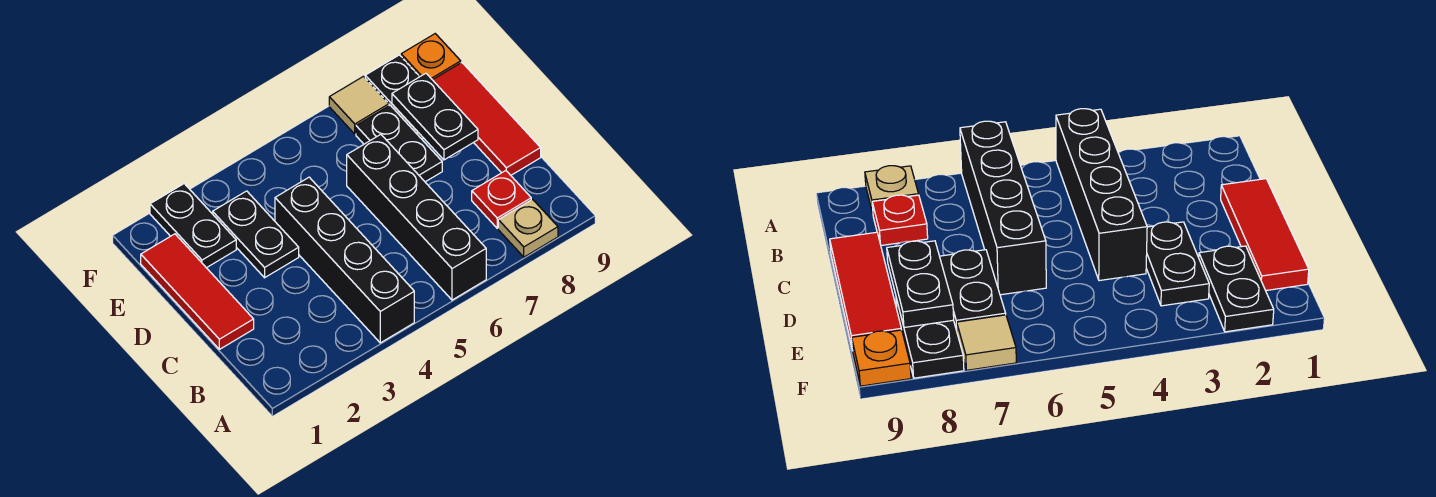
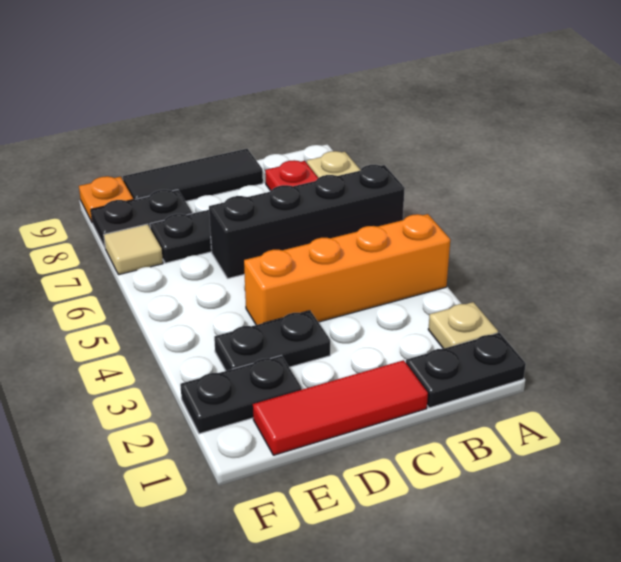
none -> tan plate A2 level 1
black brick A4:D4 level 1 -> orange brick A4:D4 level 1
red tile C9:E9 level 1 -> black tile C9:E9 level 1
black plate D8:E8 level 2 -> black plate A1:B1 level 1

